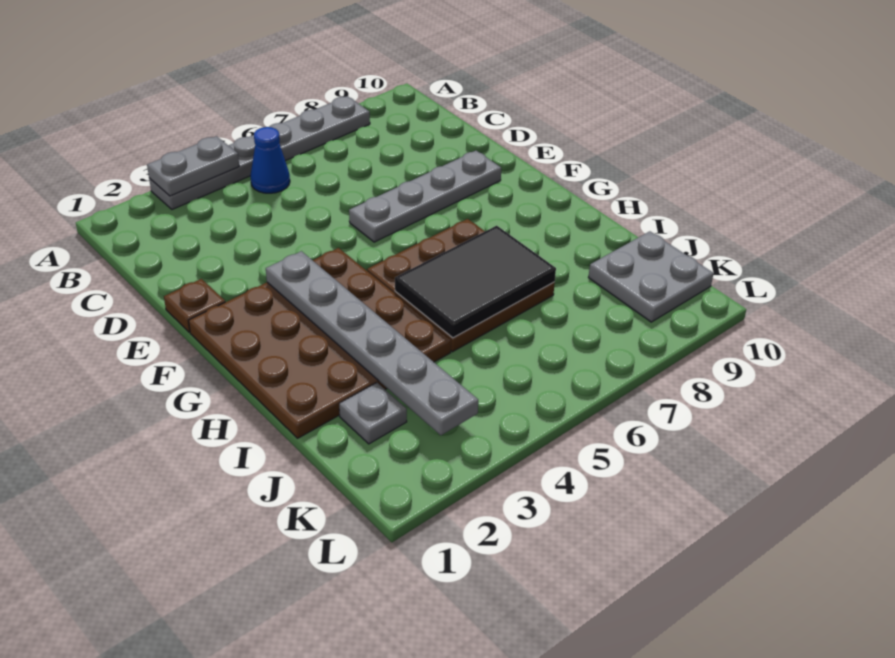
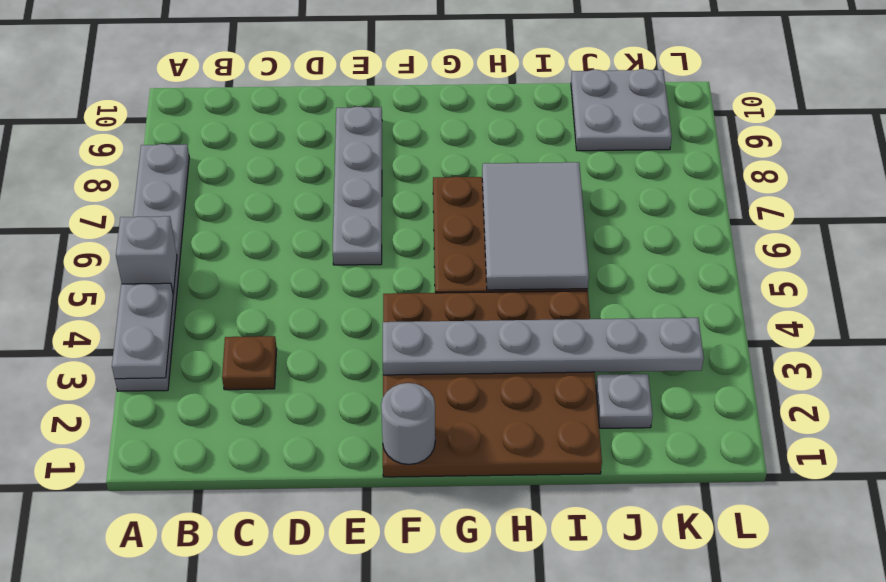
none -> grey brick A5 level 2
blue cone B5 level 1 -> none
brown plate E1 level 1 -> brown plate C3 level 1
none -> grey round brick F1 level 2
black tile H5:I7 level 2 -> grey tile H5:I7 level 2

